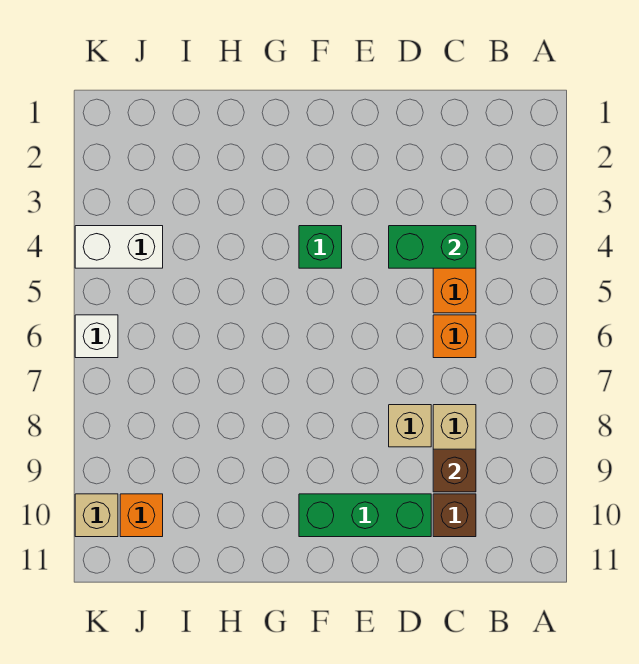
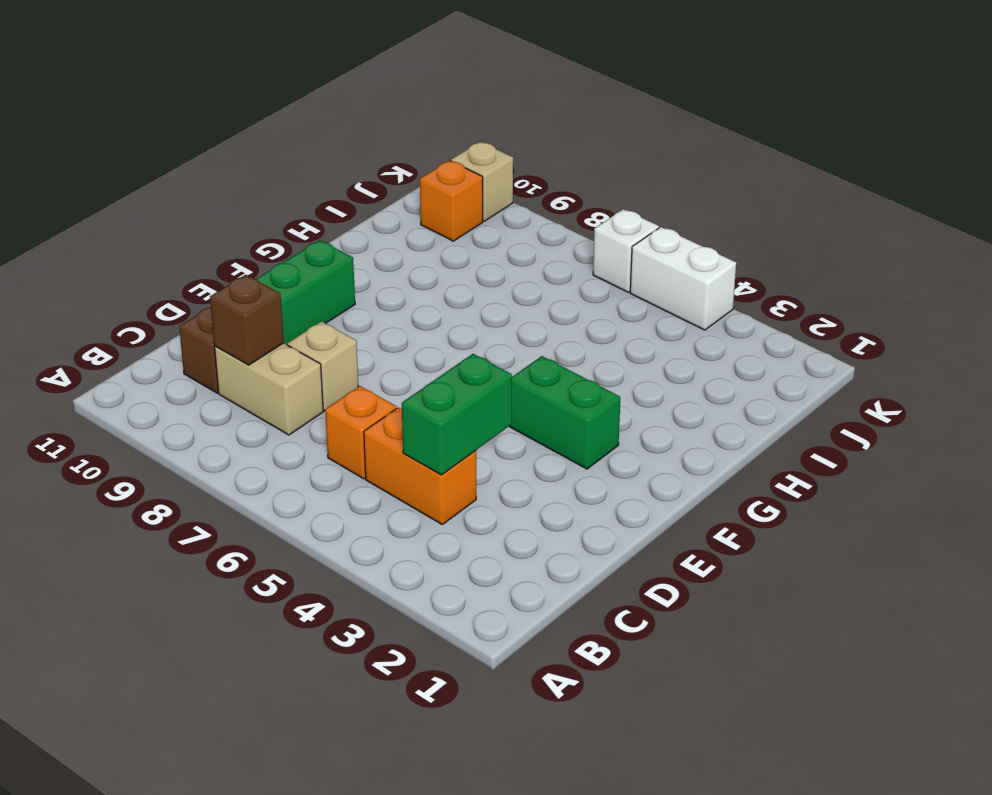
green brick F4 level 1 -> green brick F3:F4 level 1
white brick J4:K4 level 1 -> white brick K4:K5 level 1

